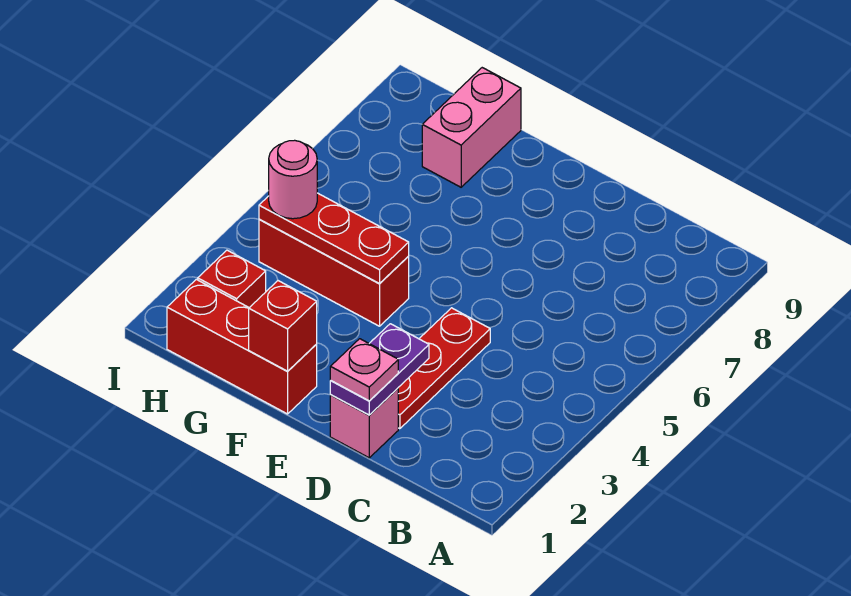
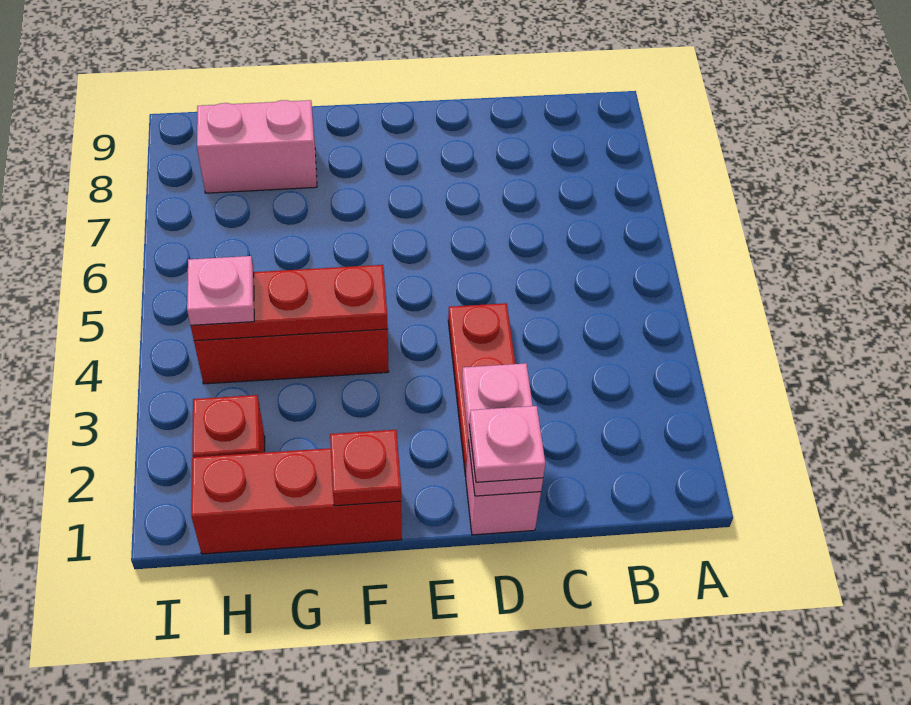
purple plate D1:D2 level 2 -> pink plate D1:D2 level 2
red brick F1 level 2 -> red plate F1 level 2
pink brick G8:G9 level 1 -> pink brick G8:H8 level 1
pink round brick H4 level 3 -> pink plate H4 level 3

